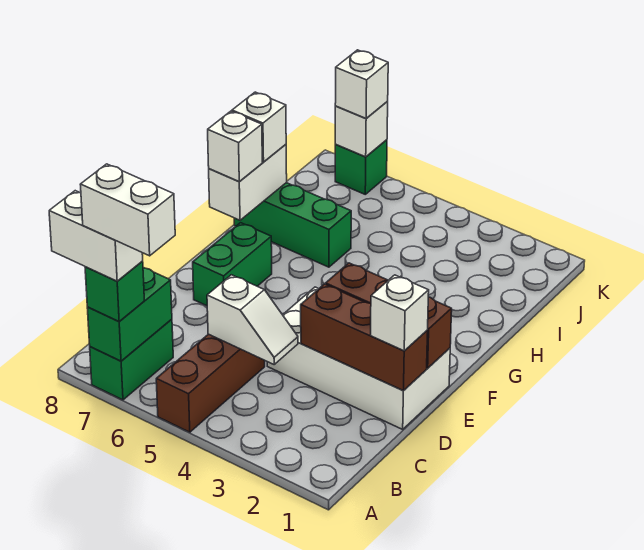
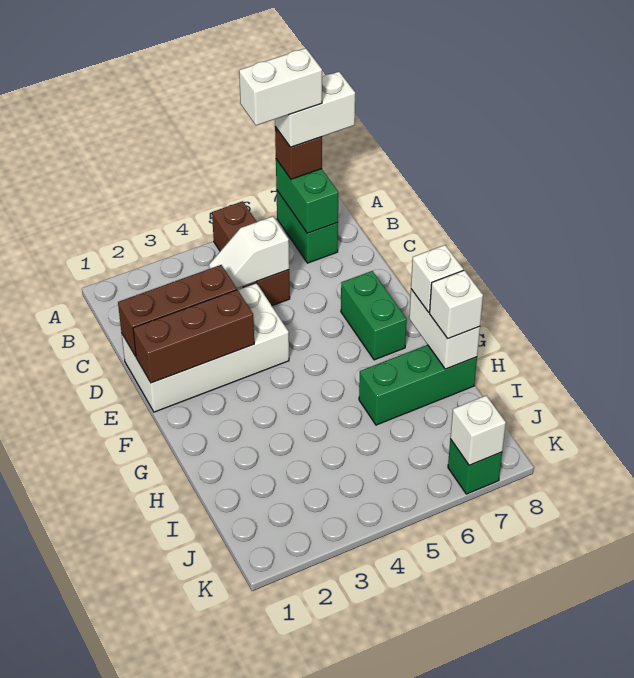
green brick A7 level 3 -> brown brick A7 level 3
white brick D1 level 3 -> none
white brick K7 level 3 -> none

